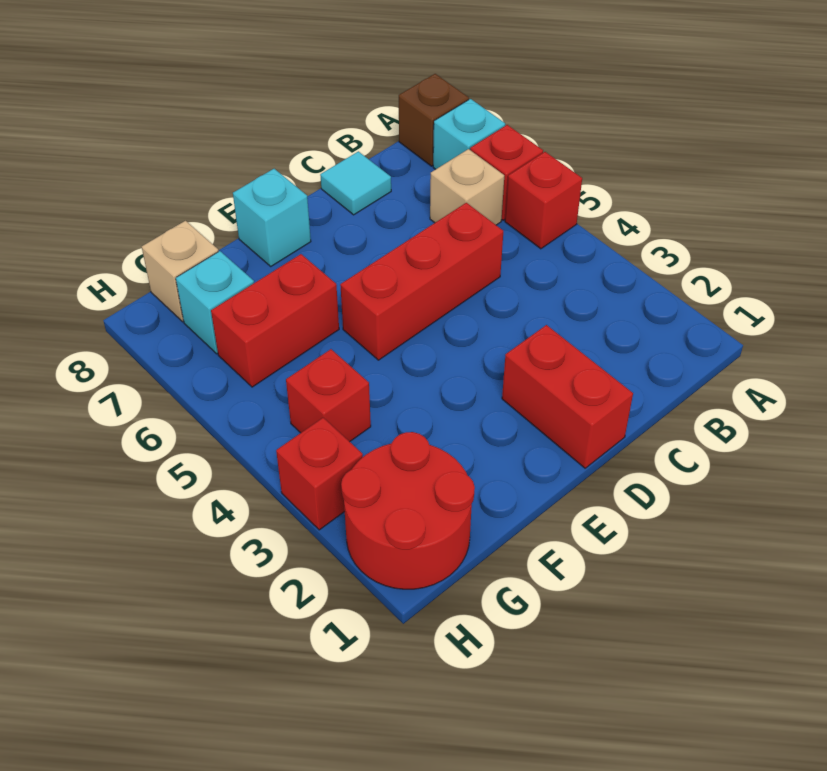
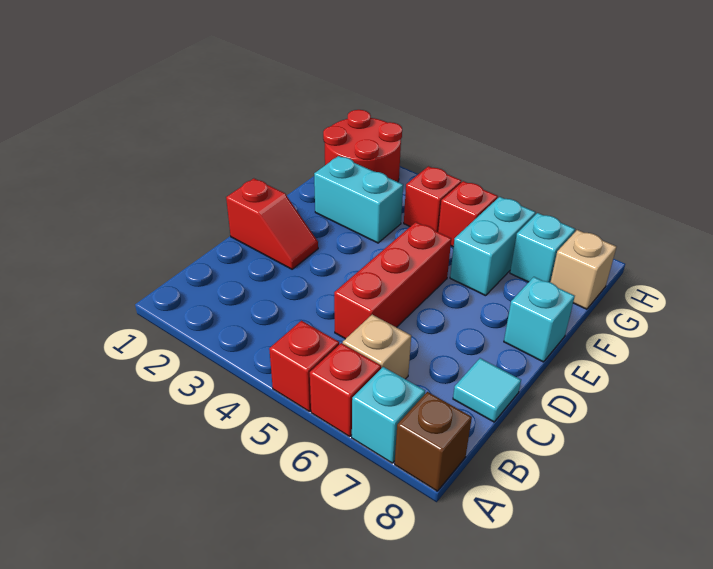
red brick D1:D2 level 1 -> red slope D1:D2 level 1 top 1
none -> cyan brick F2:F3 level 1
red brick F6:G6 level 1 -> cyan brick F6:G6 level 1
red brick H3 level 1 -> red brick G5 level 1

